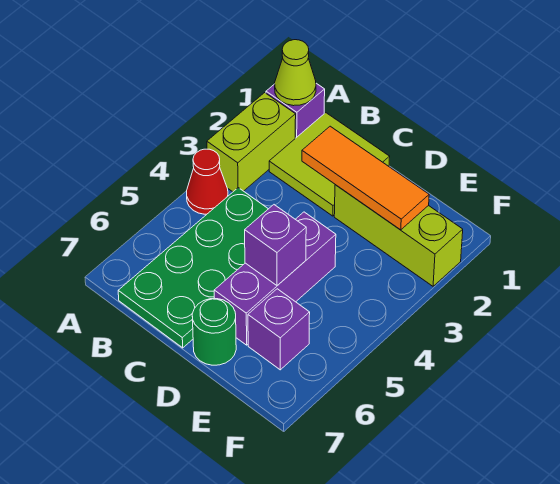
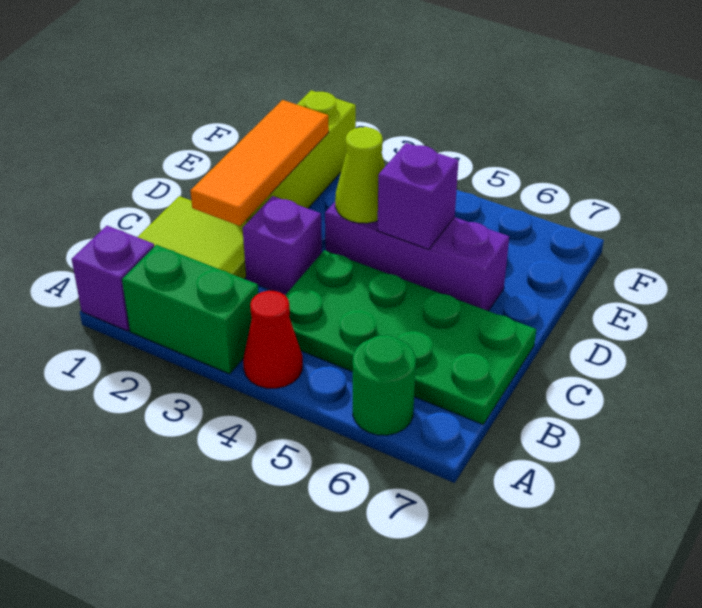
lime cone A1 level 2 -> lime cone D4 level 2
lime brick A2:A3 level 1 -> green brick A2:A3 level 1
green round brick D7 level 1 -> green round brick A6 level 1
purple brick E6 level 1 -> purple brick C3 level 1

